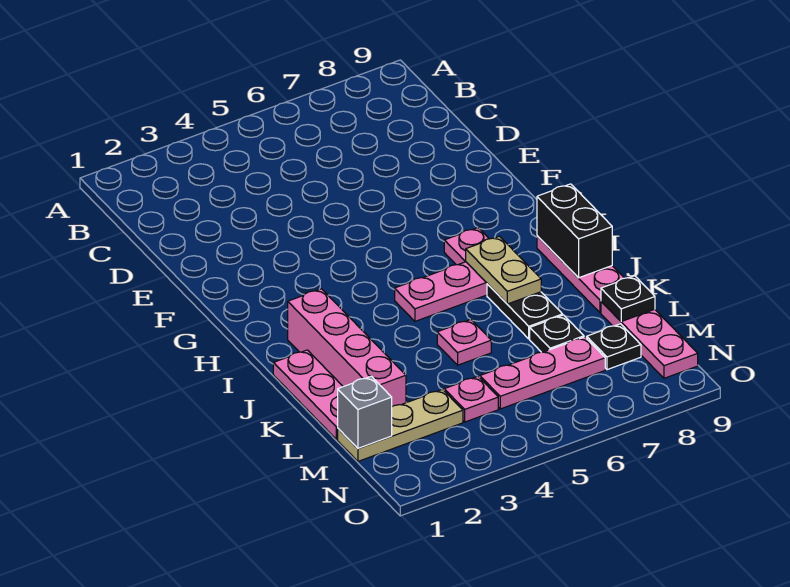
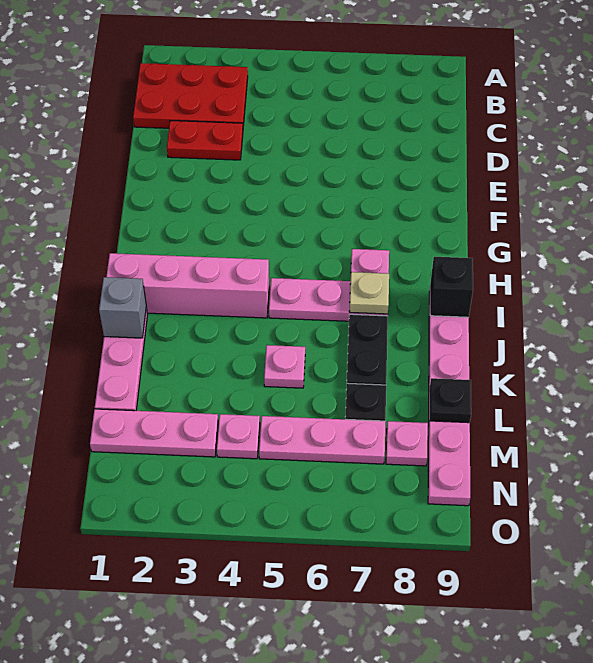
none -> red plate B1:C3 level 1
none -> red plate D2:D3 level 1
pink brick I2:L2 level 1 -> pink brick I1:I4 level 1
tan plate I7:J7 level 2 -> tan plate I7 level 2
black brick I9:J9 level 2 -> black brick I9 level 2
tan plate M1:M3 level 1 -> pink plate M1:M3 level 1
grey brick M1 level 2 -> grey brick J1 level 2
black plate M8 level 1 -> pink plate M8 level 1

